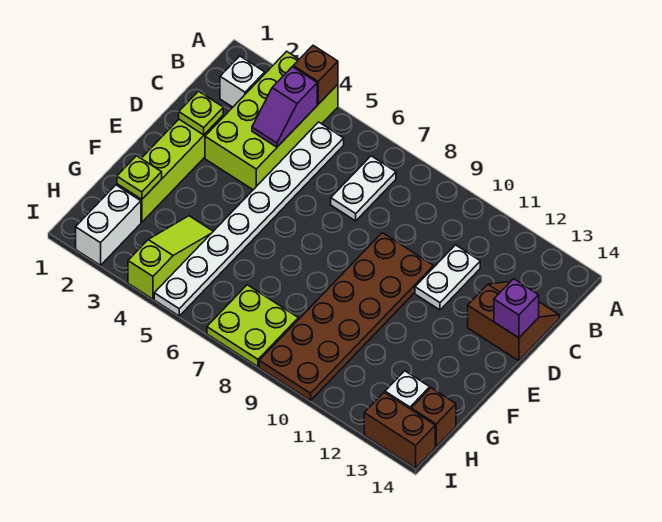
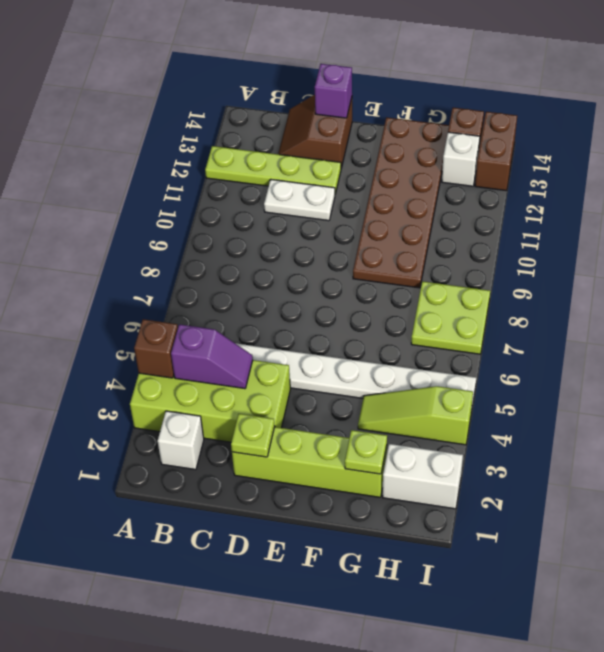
none -> lime plate A12:D12 level 1
white plate B7:C7 level 1 -> none
brown plate D9:I10 level 1 -> brown plate F9:G14 level 1

